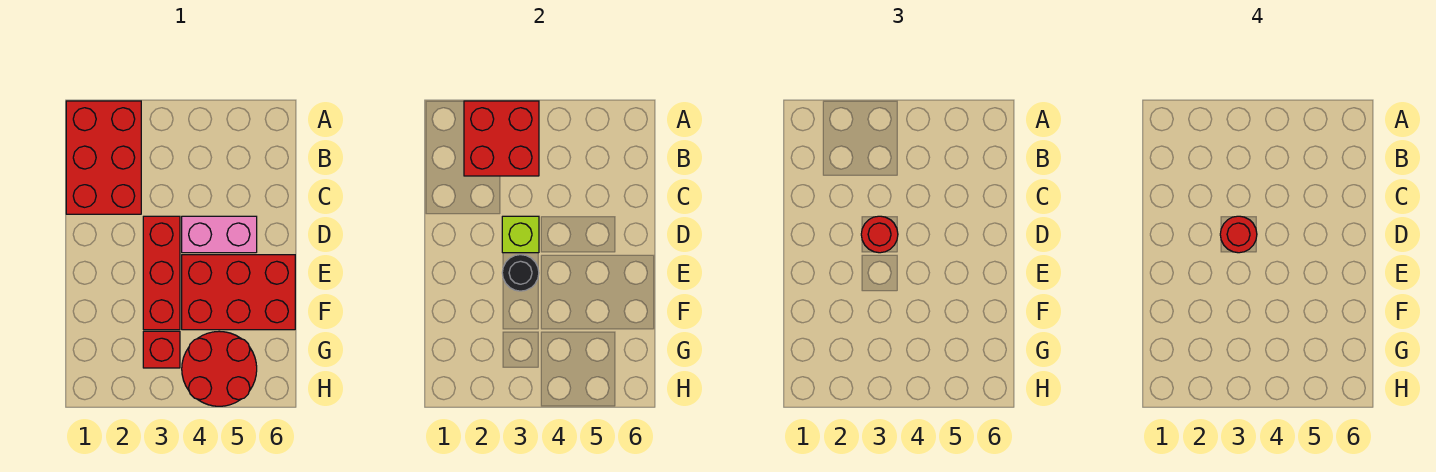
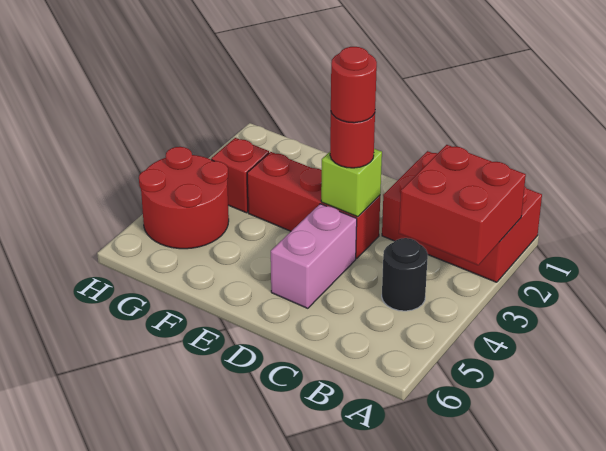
black round brick E3 level 2 -> black round brick B4 level 1
red brick E4:F6 level 1 -> none

